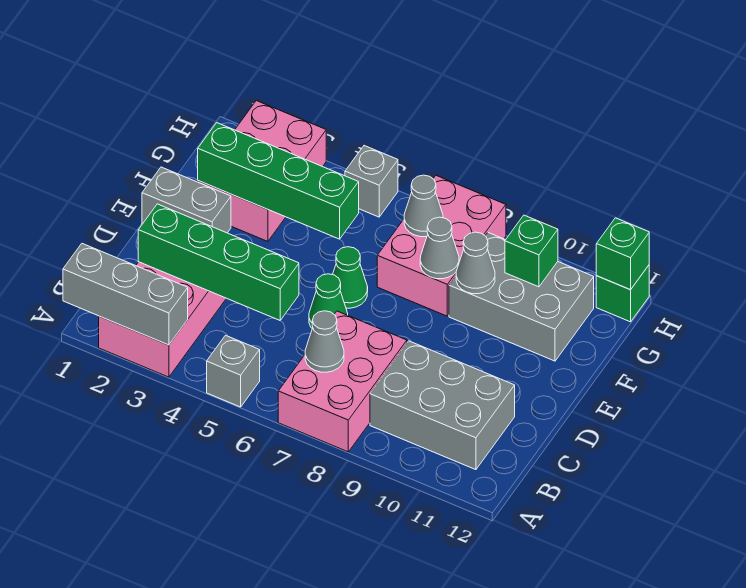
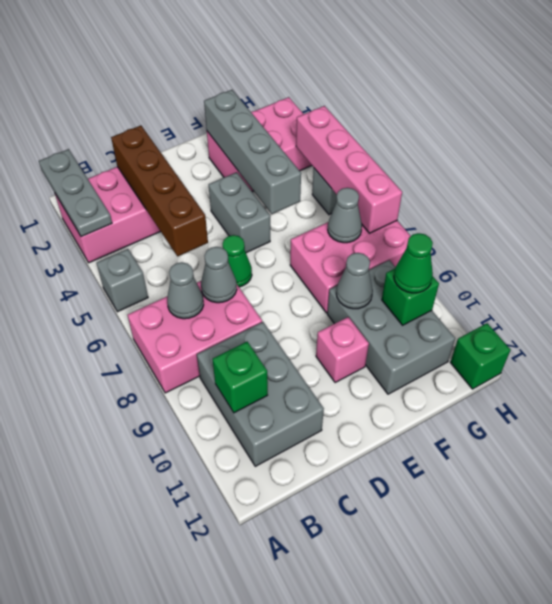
grey brick A1:A3 level 2 -> grey plate A1:A3 level 2
green brick C2:C5 level 2 -> brown brick C2:C5 level 2
grey brick E1:E2 level 1 -> grey brick E4:E5 level 1
green cone E6 level 1 -> green cone G10 level 3
none -> pink brick E10 level 1
green brick F2:F5 level 2 -> grey brick F2:F5 level 2
grey cone F8 level 2 -> grey cone C7 level 2
none -> pink brick H4:H7 level 2
green brick H12 level 2 -> green brick B10 level 2

